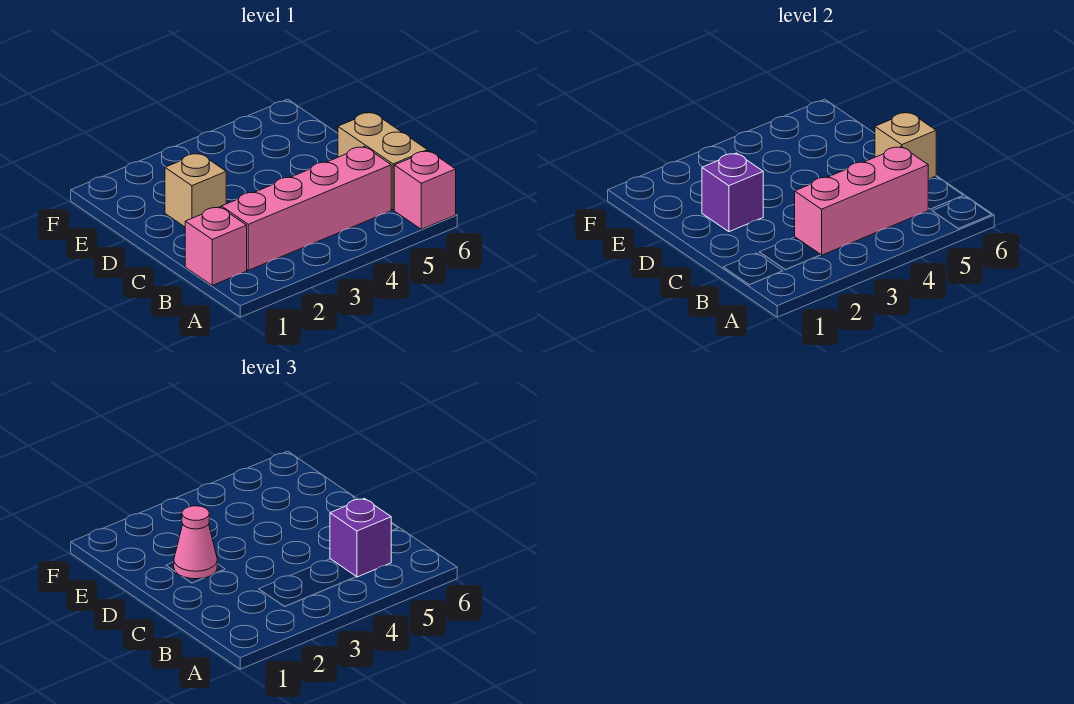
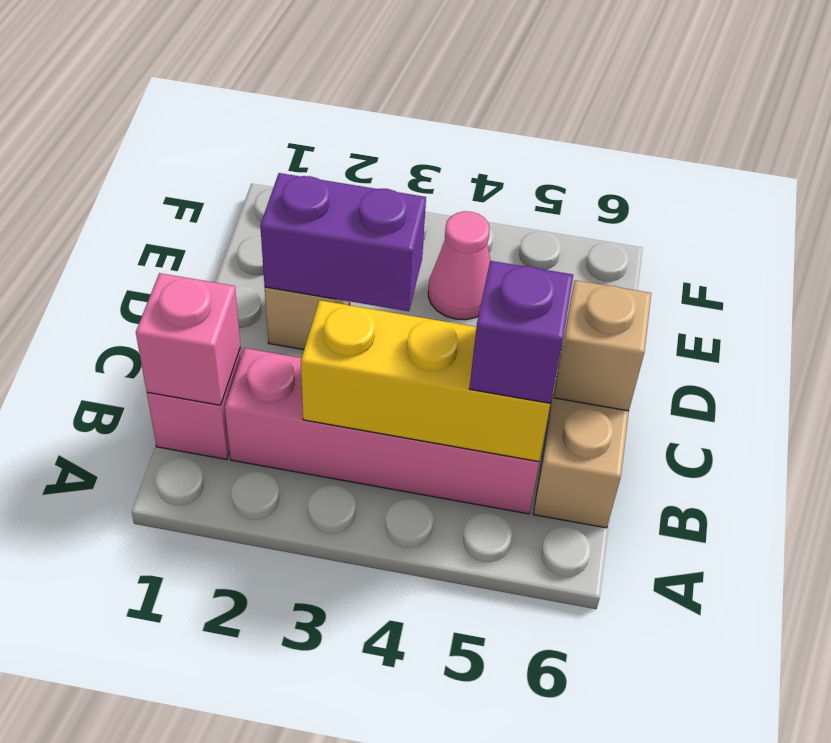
pink brick A6 level 1 -> pink brick B1 level 2
pink brick B3:B5 level 2 -> yellow brick B3:B5 level 2
purple brick D2 level 2 -> purple brick D2:D3 level 2
pink cone D2 level 3 -> pink cone E4 level 1

